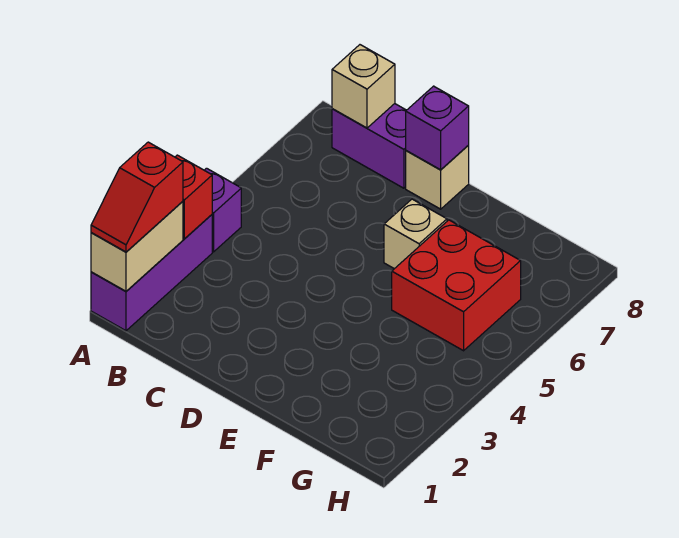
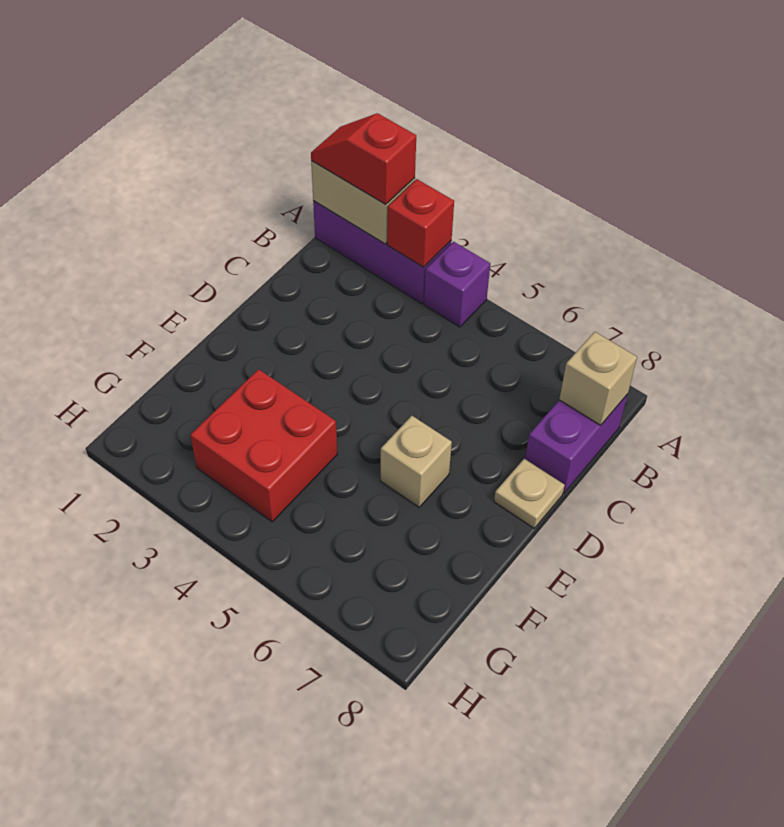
tan brick D8 level 1 -> tan plate D8 level 1
purple brick D8 level 2 -> none
red brick F5:G6 level 1 -> red brick F3:G4 level 1

